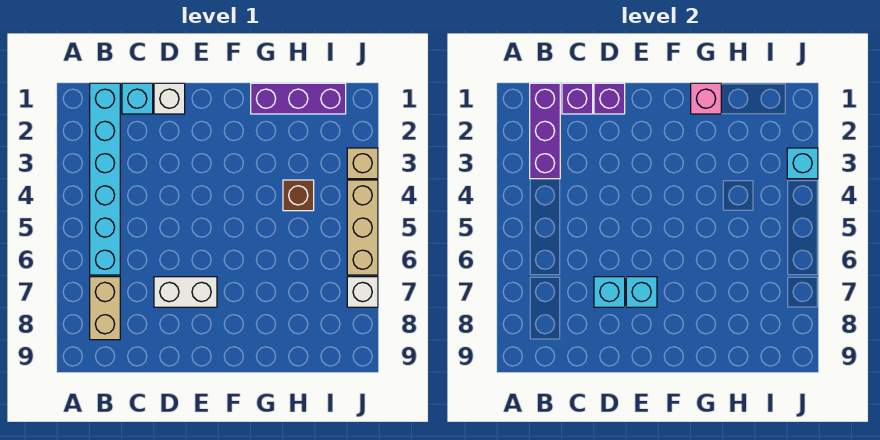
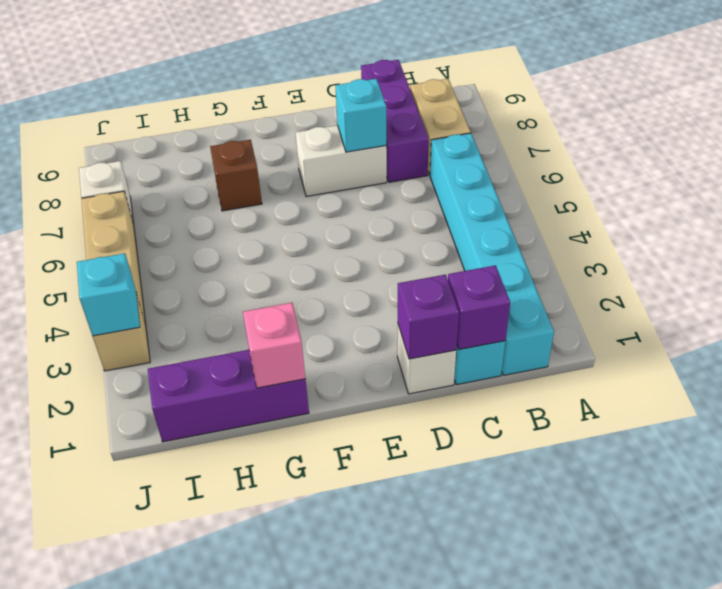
purple brick B1:B3 level 2 -> purple brick C7:C9 level 1
cyan brick E7 level 2 -> none
brown brick H4 level 1 -> brown brick G7 level 1

